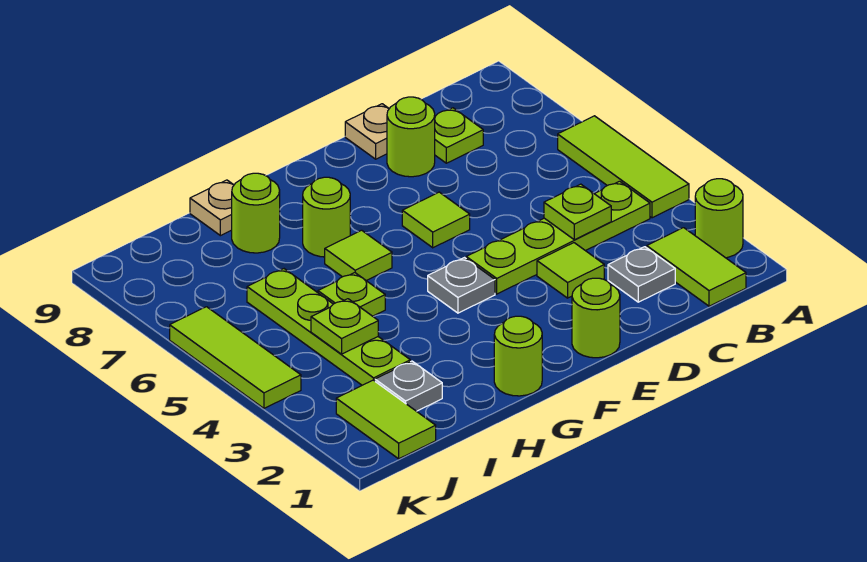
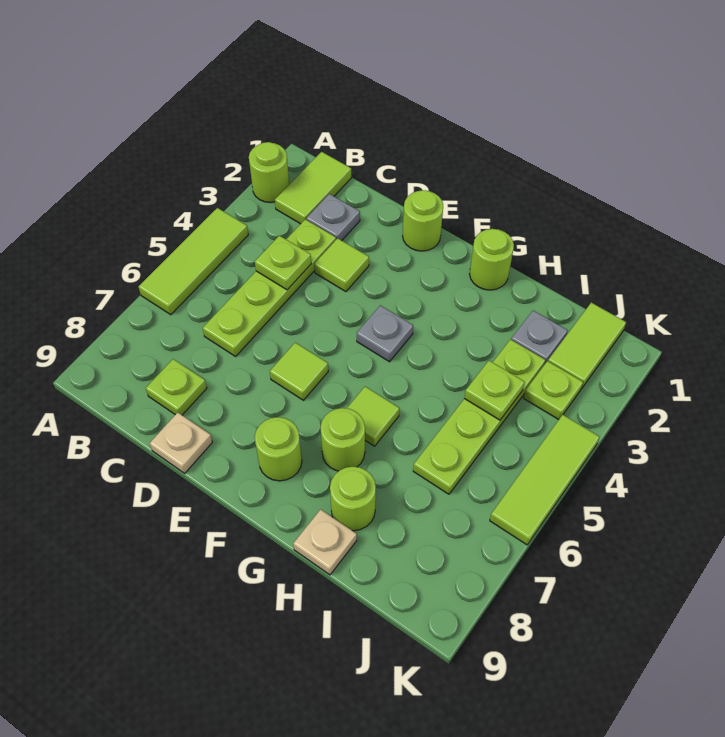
lime plate B4:E4 level 1 -> lime plate C3:C6 level 1
lime round brick D8 level 1 -> lime round brick F8 level 1
lime plate H5 level 1 -> lime plate J3 level 1

